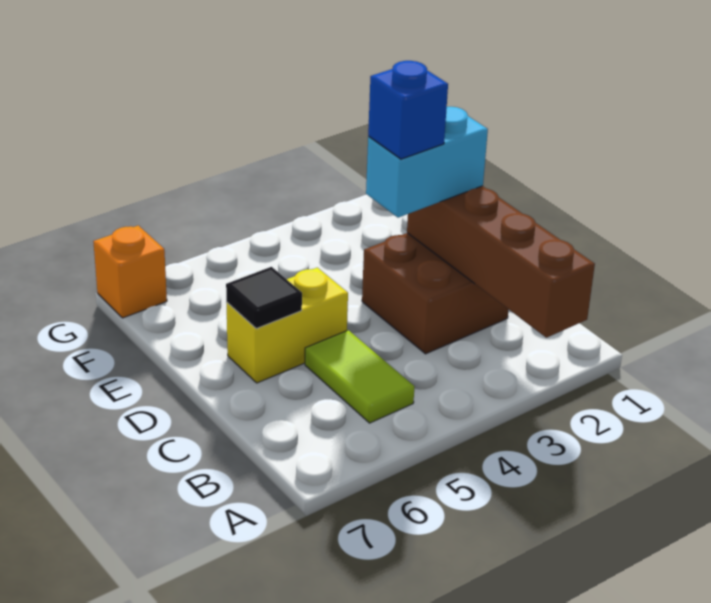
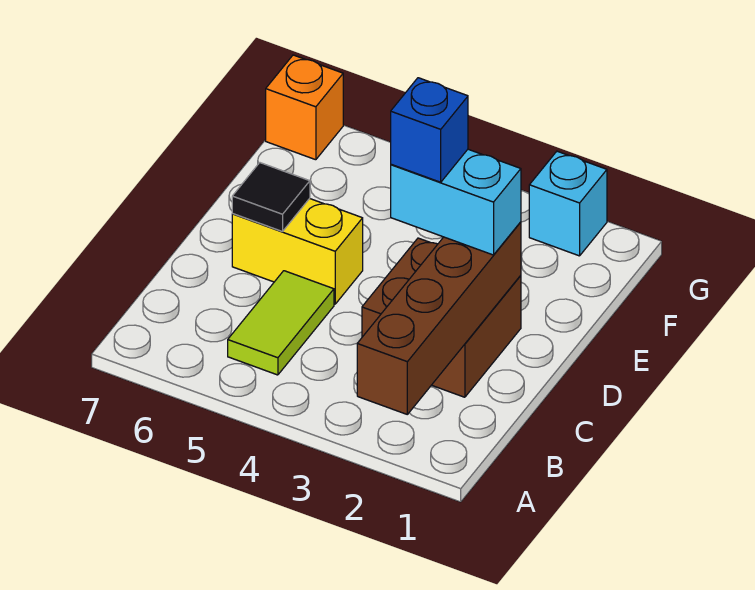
none -> cyan brick G2 level 1

